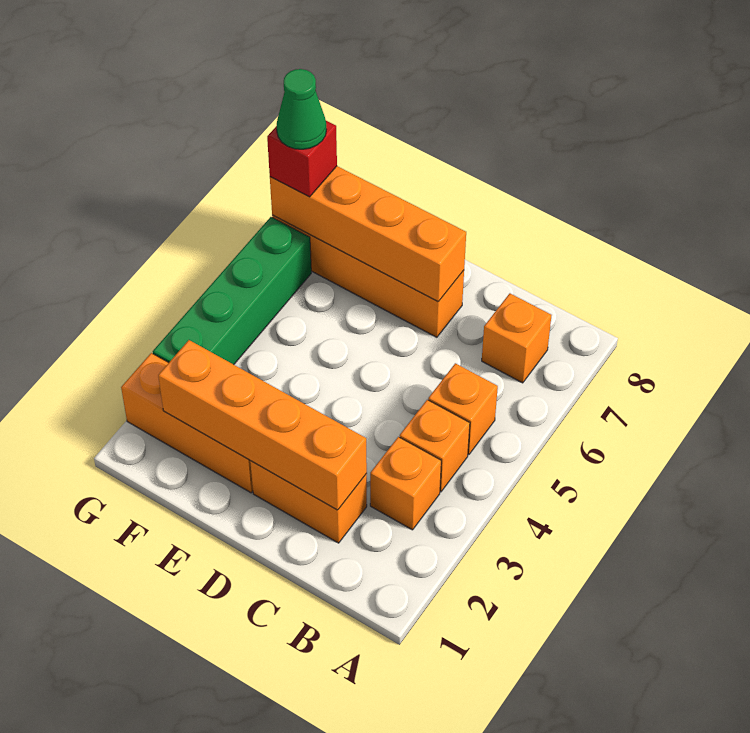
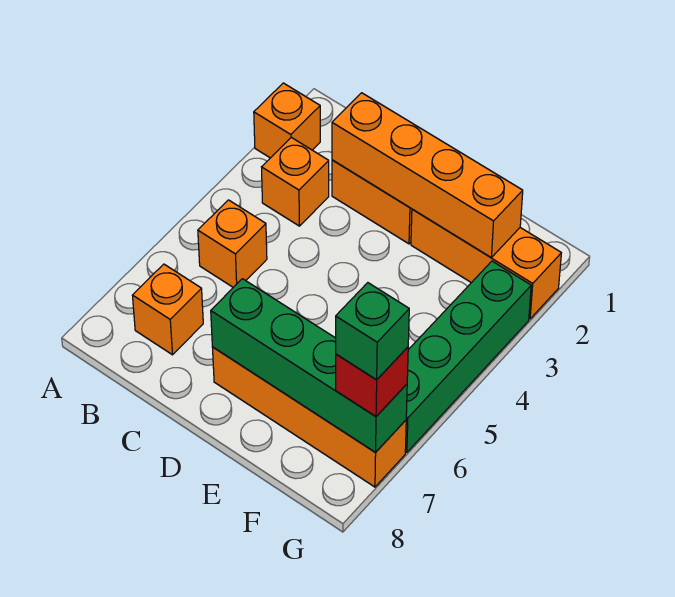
orange brick B4 level 1 -> orange brick A2 level 1
orange brick D7:G7 level 2 -> green brick D7:G7 level 2
green cone G7 level 4 -> green brick G7 level 4

